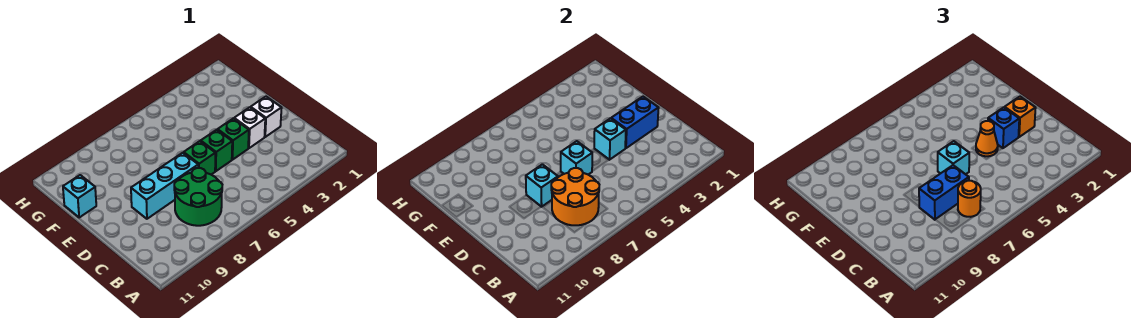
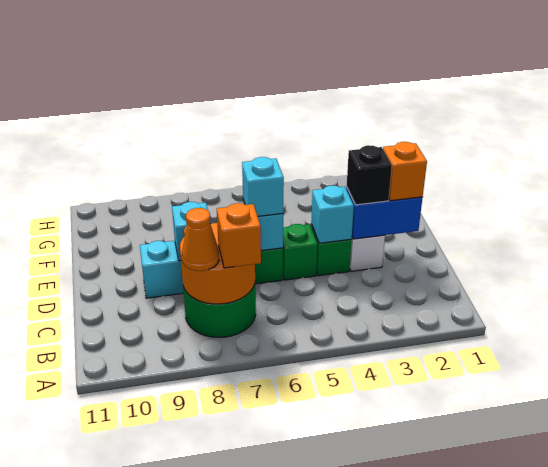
orange round brick B7 level 3 -> orange brick B7 level 3
blue brick C7:C8 level 3 -> none
white brick D2 level 1 -> none
blue brick D3 level 3 -> black brick D3 level 3
orange cone D4 level 3 -> orange cone B8 level 3
cyan brick F11 level 1 -> none

